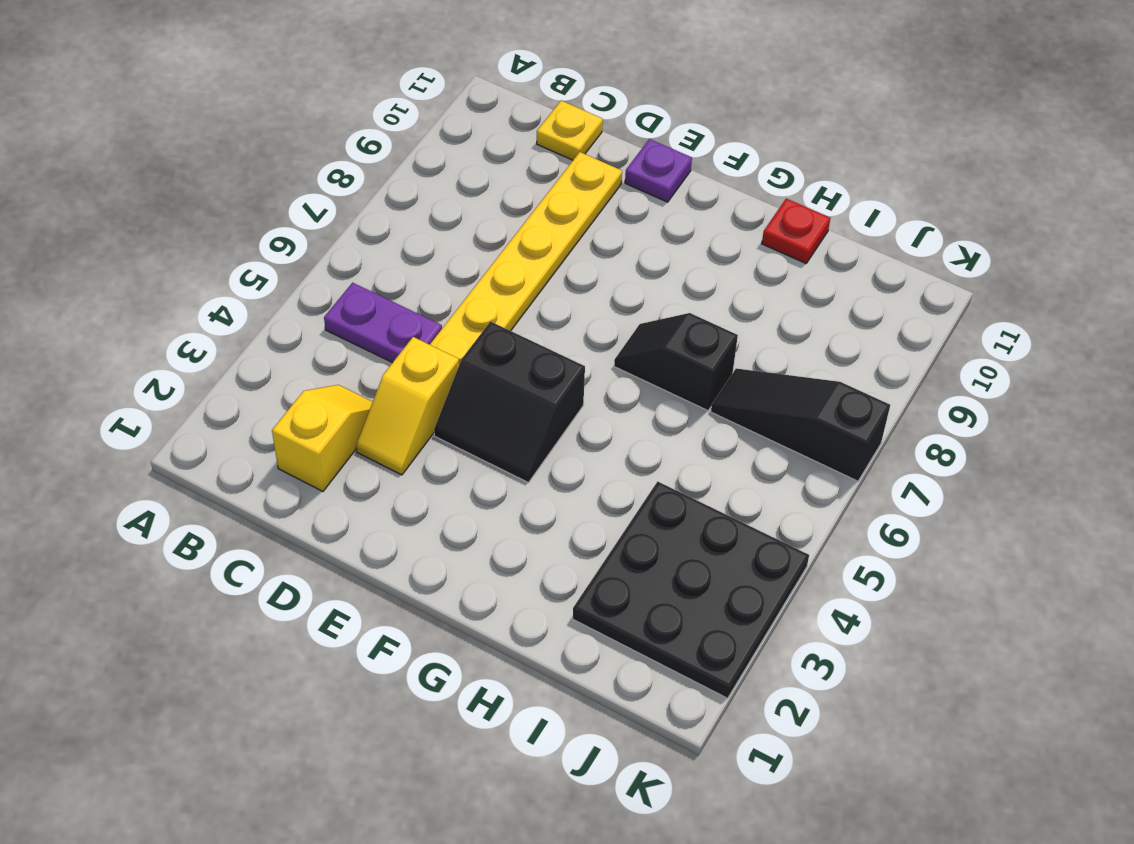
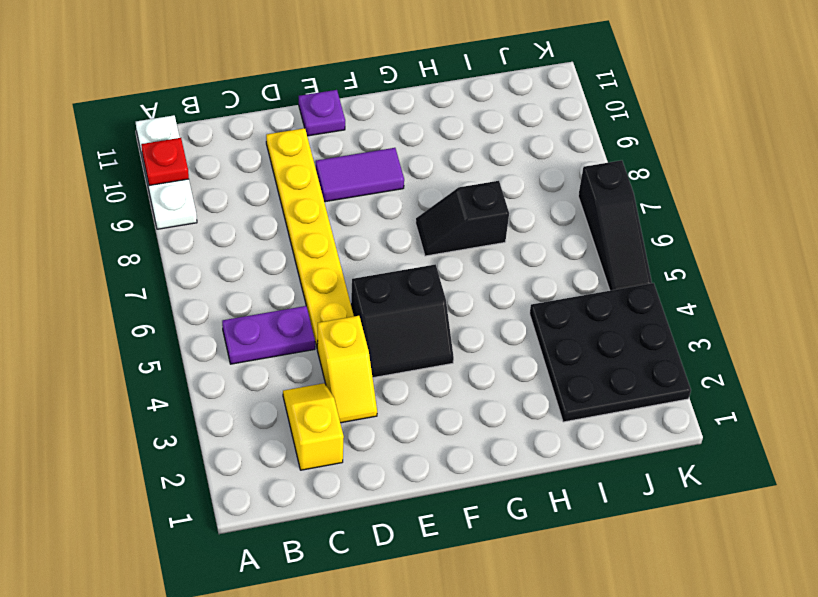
none -> white plate A9:A11 level 1
yellow plate C11 level 1 -> none
none -> purple tile E9:F9 level 1
red plate H11 level 1 -> red plate A10 level 2
black slope I7:K7 level 1 top K -> black slope K5:K7 level 1 top 7

